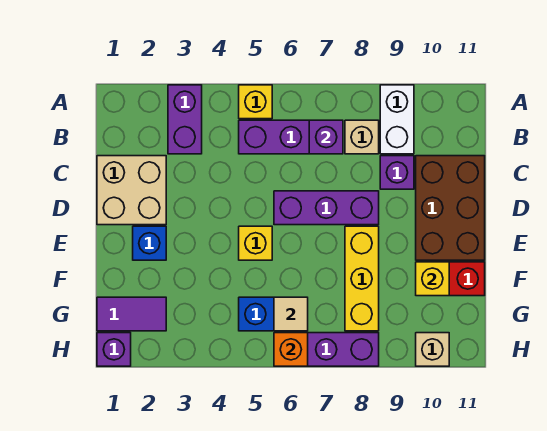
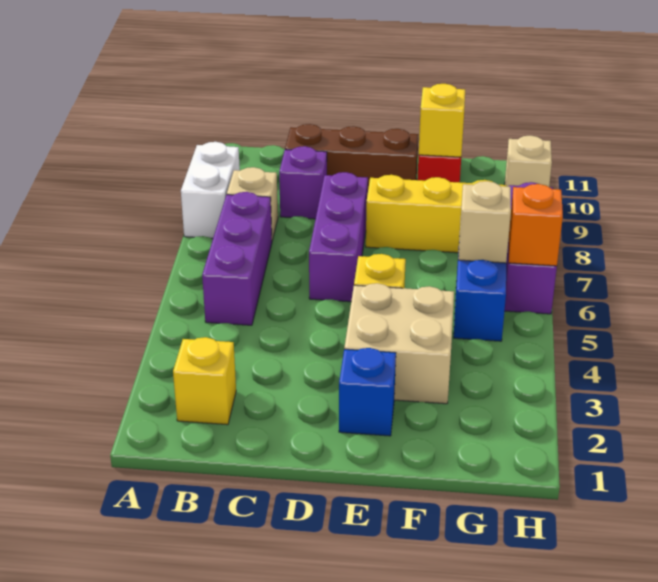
purple brick A3:B3 level 1 -> none
yellow brick A5 level 1 -> yellow brick B2 level 1
white brick A9:B9 level 1 -> white brick A8:A9 level 1
purple brick B7 level 2 -> none
tan brick C1:D2 level 1 -> tan brick E3:F4 level 1
brown brick C10:E11 level 1 -> brown brick C10:E10 level 1
purple tile G1:G2 level 1 -> none
tan tile G6 level 2 -> tan brick G6 level 2
purple brick H1 level 1 -> none

